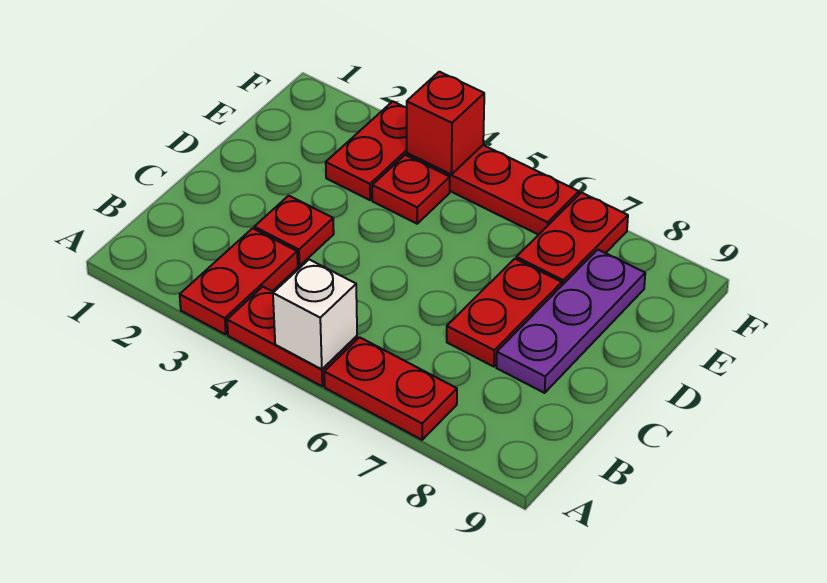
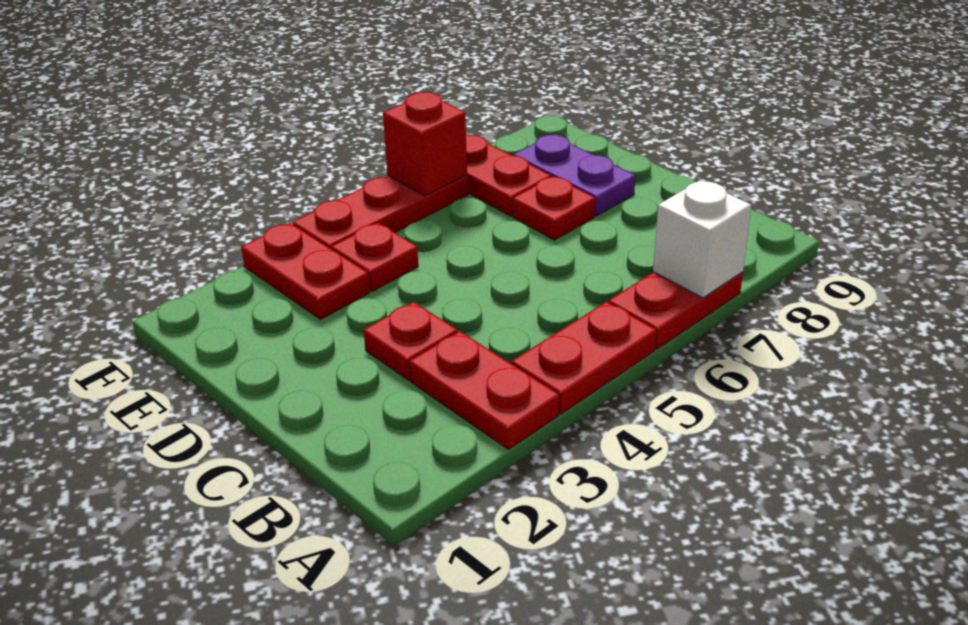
white brick A5 level 2 -> white brick A7 level 2
red plate C7:D7 level 1 -> red plate D7 level 1
purple plate C8:E8 level 1 -> purple plate D8:E8 level 1
red brick F4 level 2 -> red brick F6 level 2

